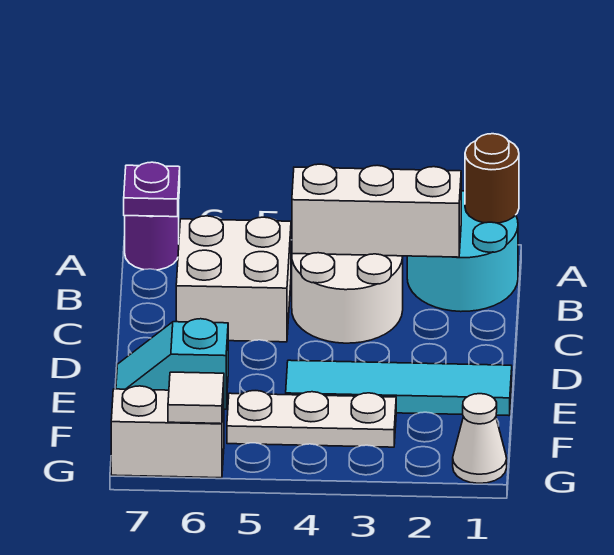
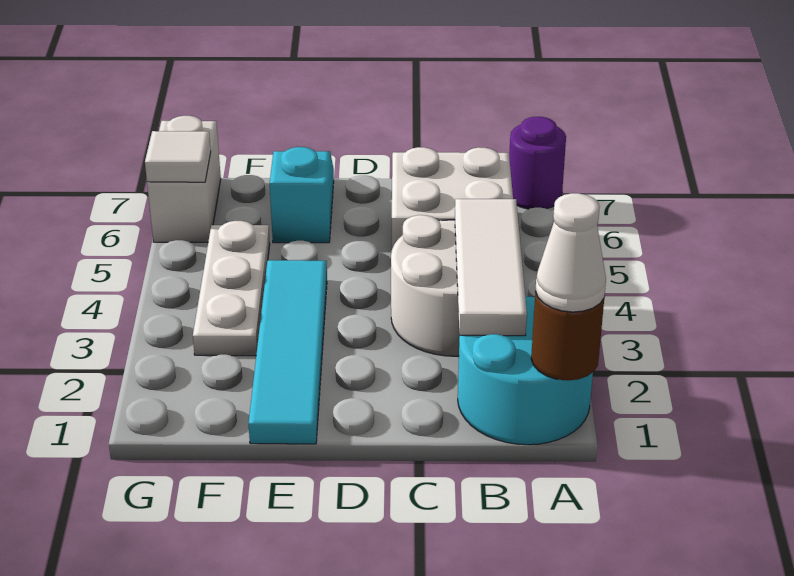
purple plate A7 level 2 -> none
white brick B2:B4 level 2 -> white tile B2:B4 level 2
white cone G1 level 1 -> white cone A1 level 3

